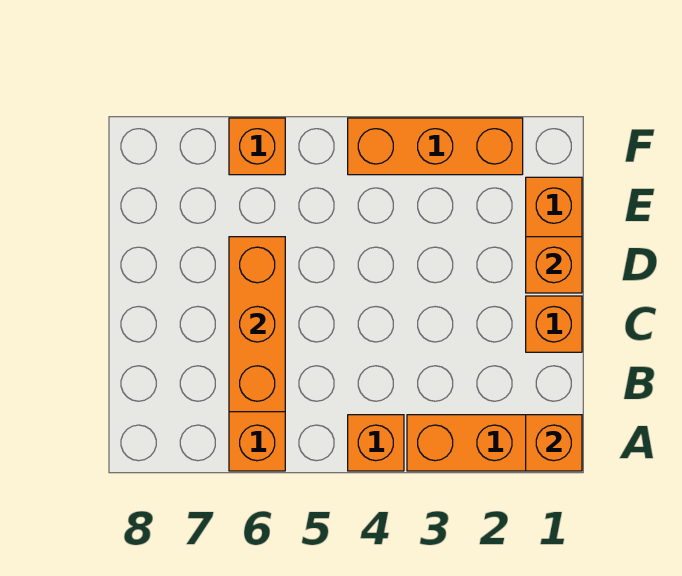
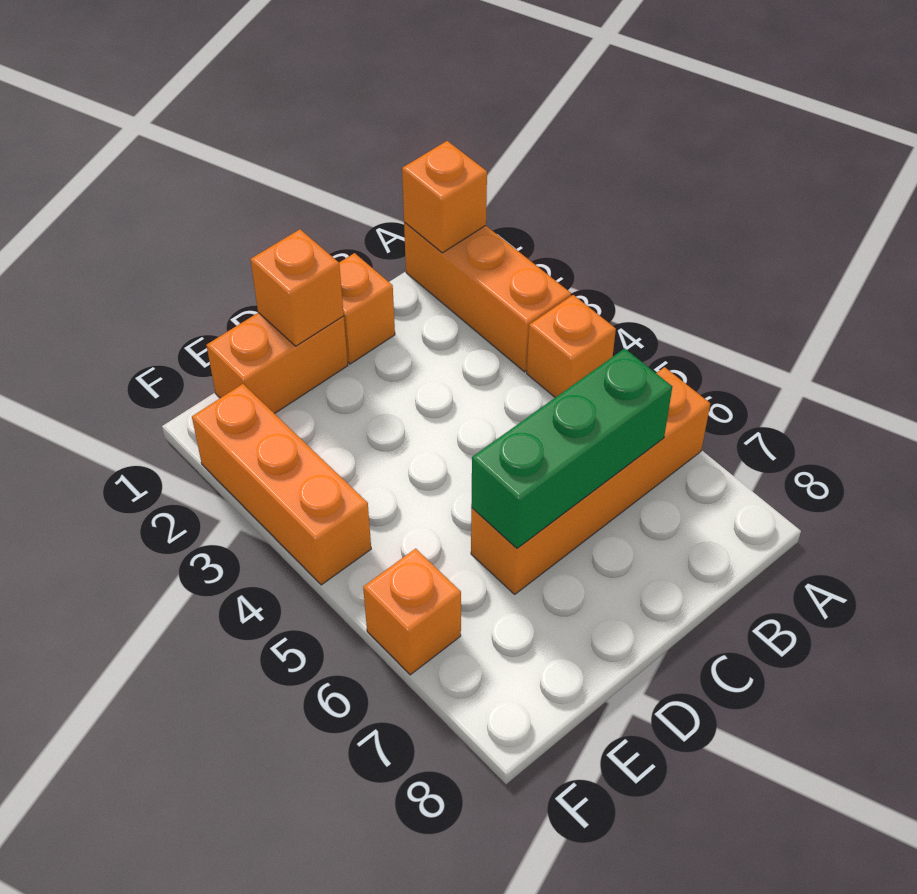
orange brick B6:D6 level 2 -> green brick B6:D6 level 2

